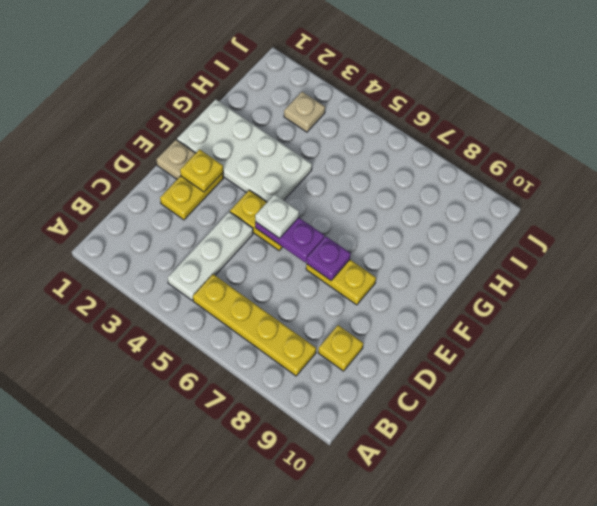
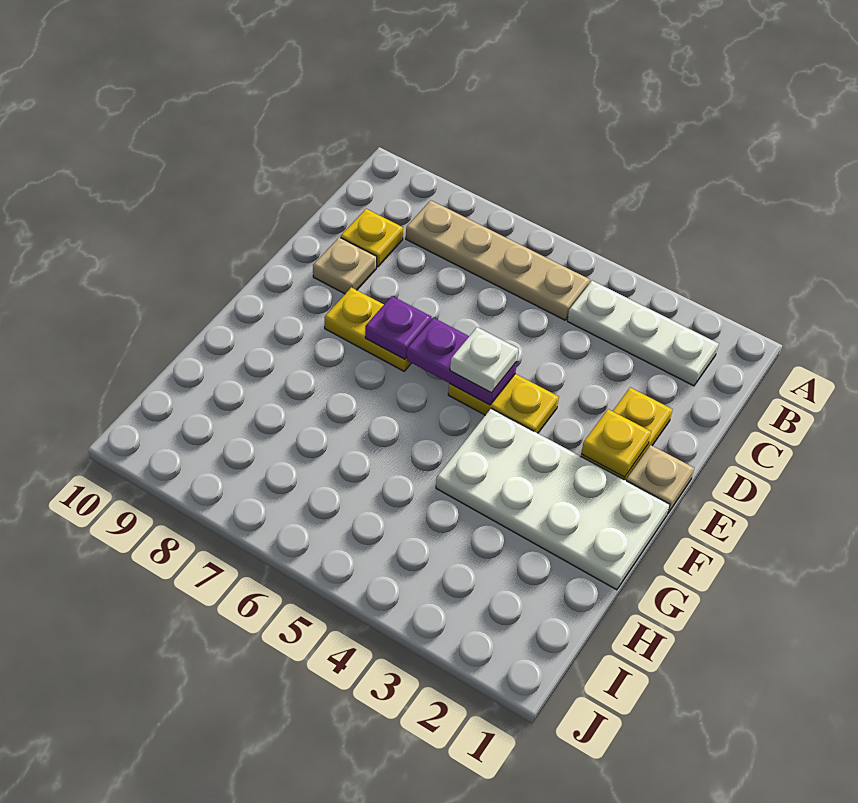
white plate B4:D4 level 1 -> white plate B2:B4 level 1
yellow plate B5:B8 level 1 -> tan plate B5:B8 level 1
tan plate I3 level 1 -> tan plate D9 level 1

